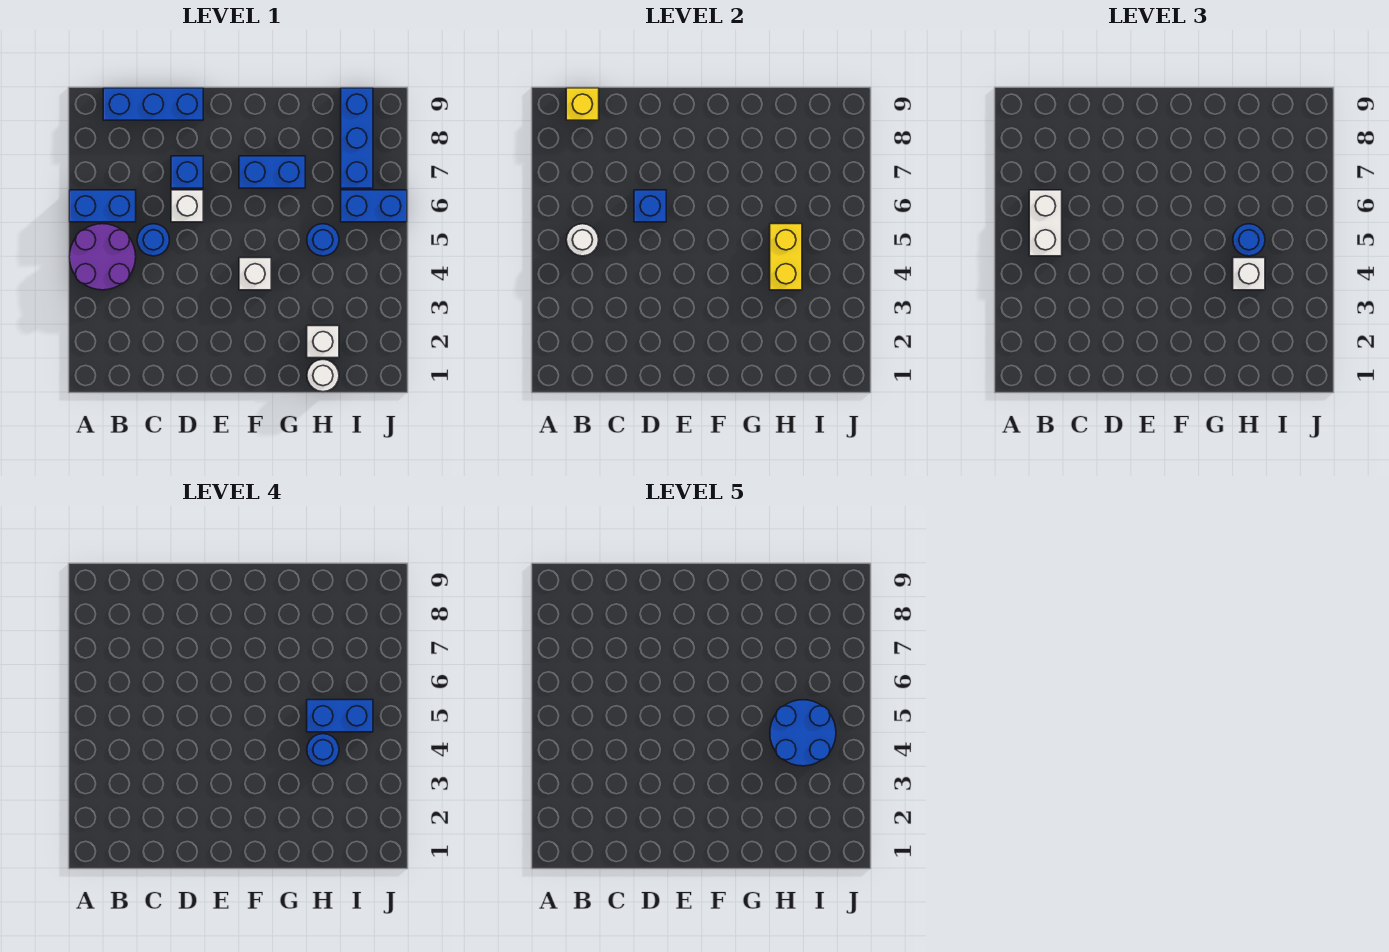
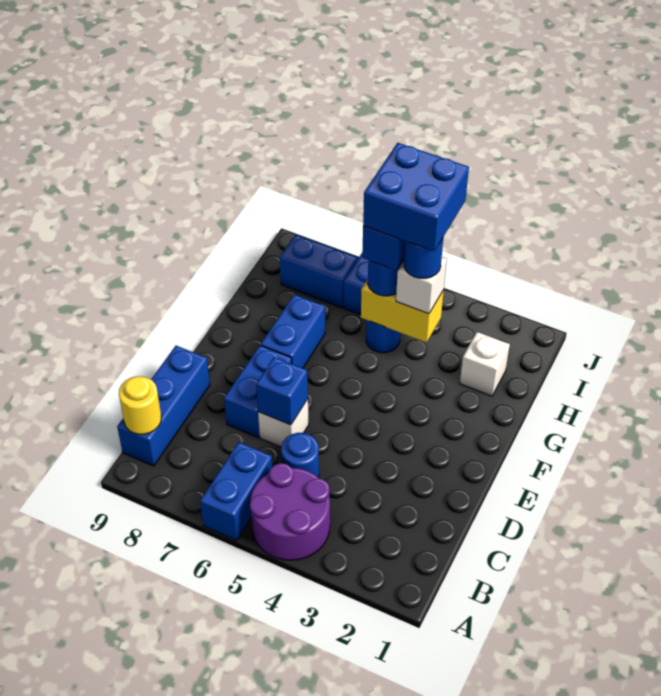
white round brick B5 level 2 -> none
white brick B5:B6 level 3 -> none
yellow brick B9 level 2 -> yellow round brick B9 level 2
blue brick D7 level 1 -> blue brick D7:E7 level 1
white brick F4 level 1 -> none
white round brick H1 level 1 -> none
blue round brick H4:I5 level 5 -> blue brick H4:I5 level 5
blue brick I7:I9 level 1 -> blue brick I7:I8 level 1

